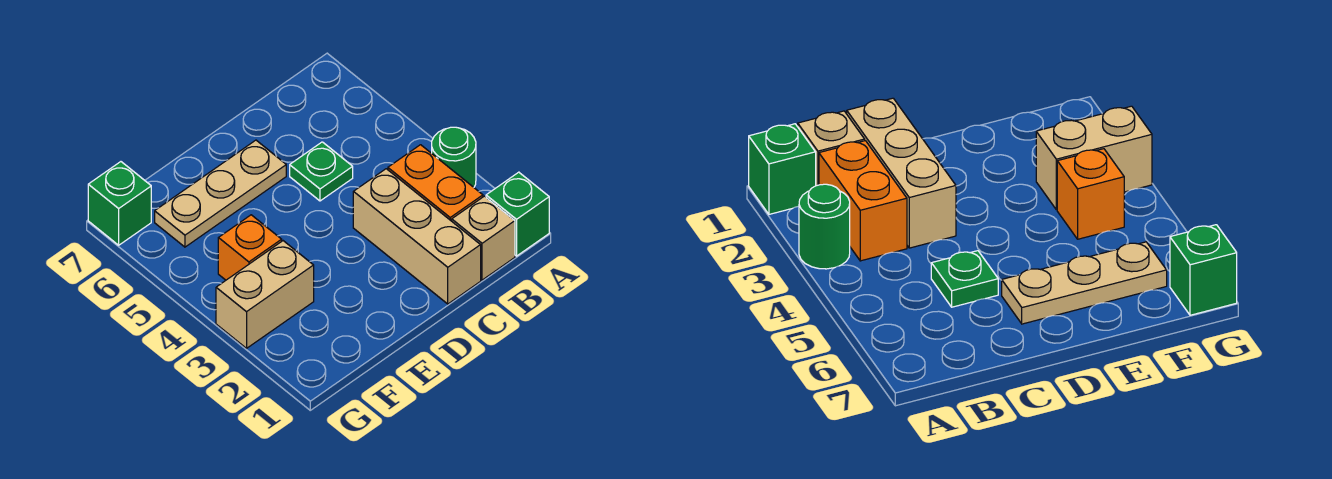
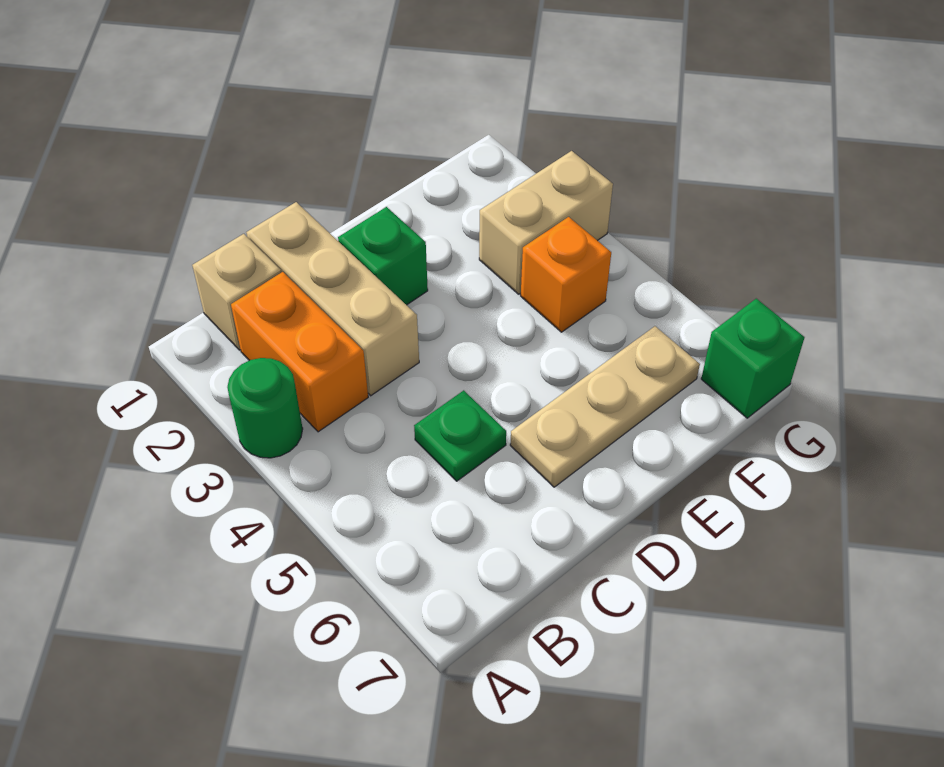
green brick A1 level 1 -> green brick D2 level 1

